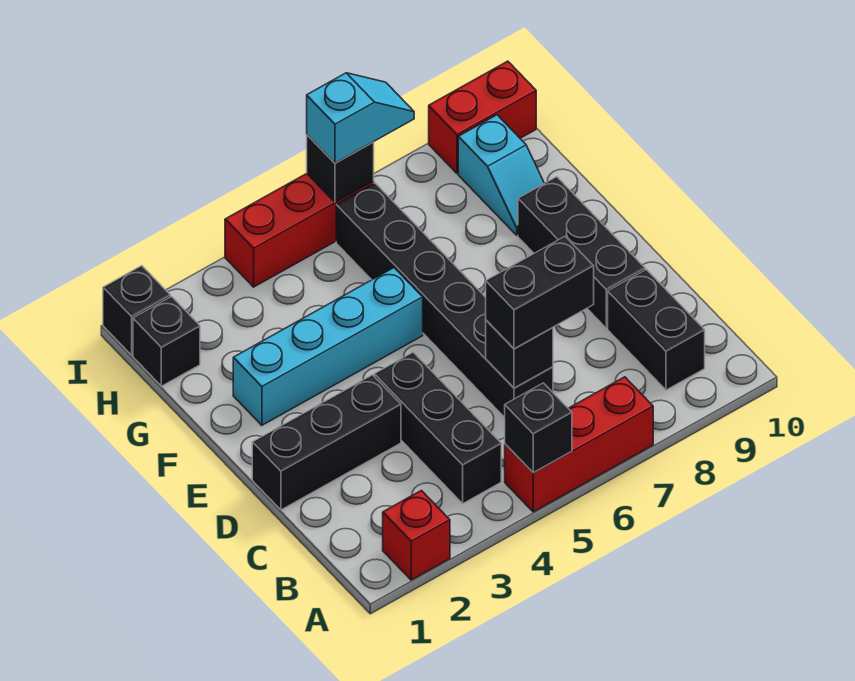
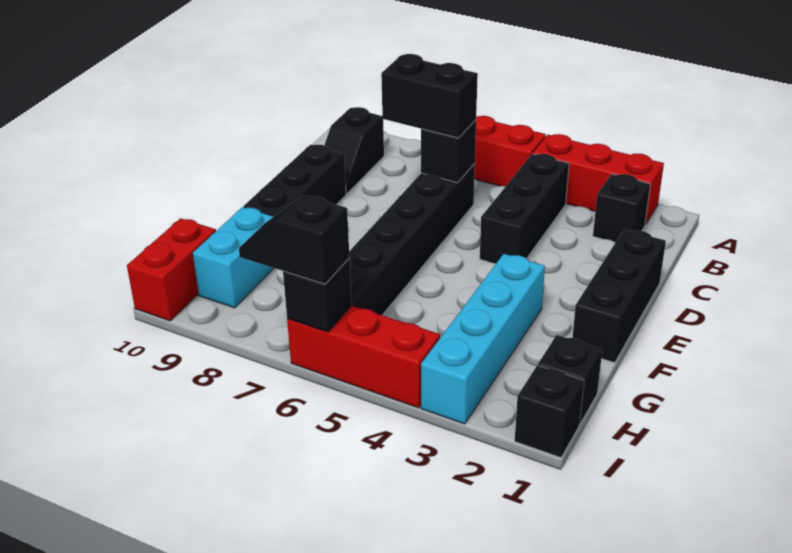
red brick A2 level 1 -> red brick A2:A4 level 1
black brick A5 level 2 -> black brick B2 level 1
black brick B9:C9 level 1 -> black slope B9:C9 level 1 top B
black brick D1:D3 level 1 -> black brick D1:F1 level 1
cyan brick F2:F5 level 1 -> cyan brick F3:I3 level 1
cyan slope G9:H9 level 1 top H -> cyan brick G9:H9 level 1
cyan slope I6:I7 level 3 top 6 -> black slope I6:I7 level 3 top 6
red brick I9:I10 level 1 -> red brick H10:I10 level 1

